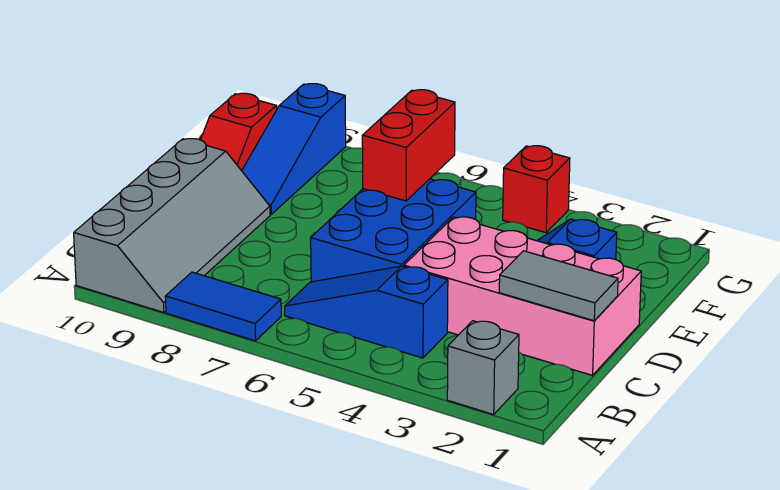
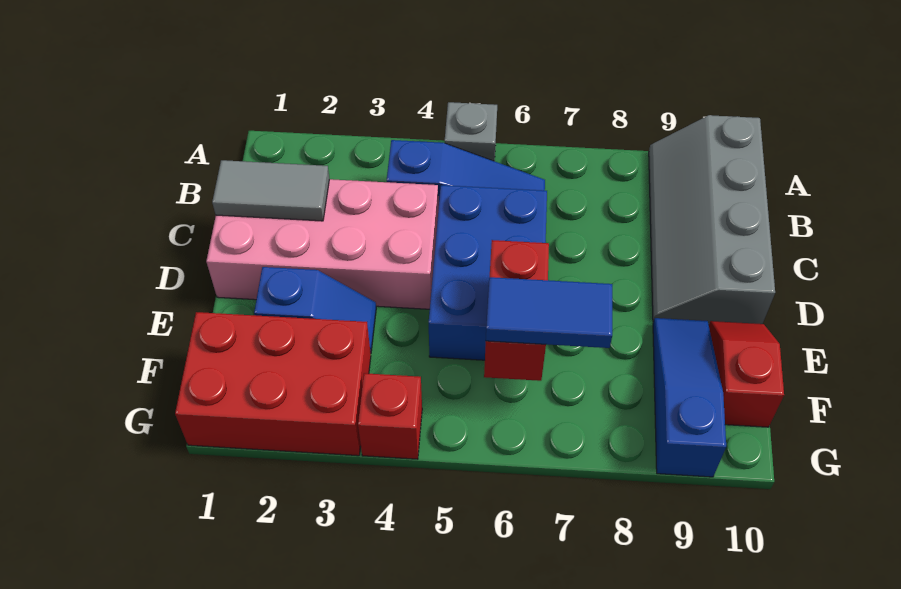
grey brick A2 level 1 -> grey brick A5 level 1
blue tile A7:A8 level 1 -> blue tile F6:F7 level 3
none -> red brick F1:G3 level 1

